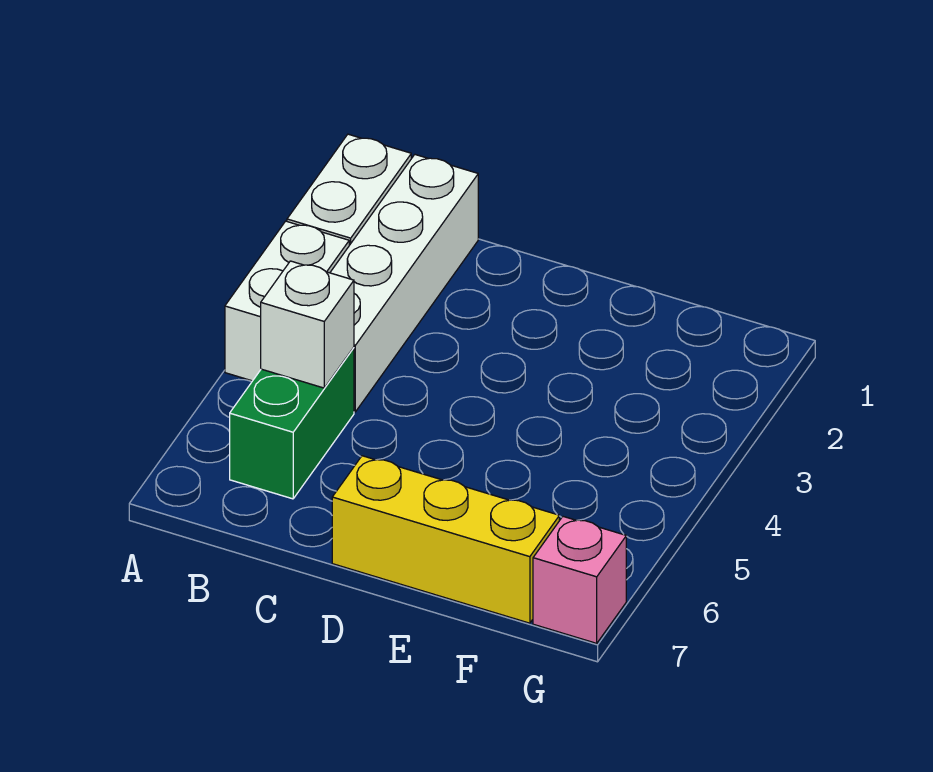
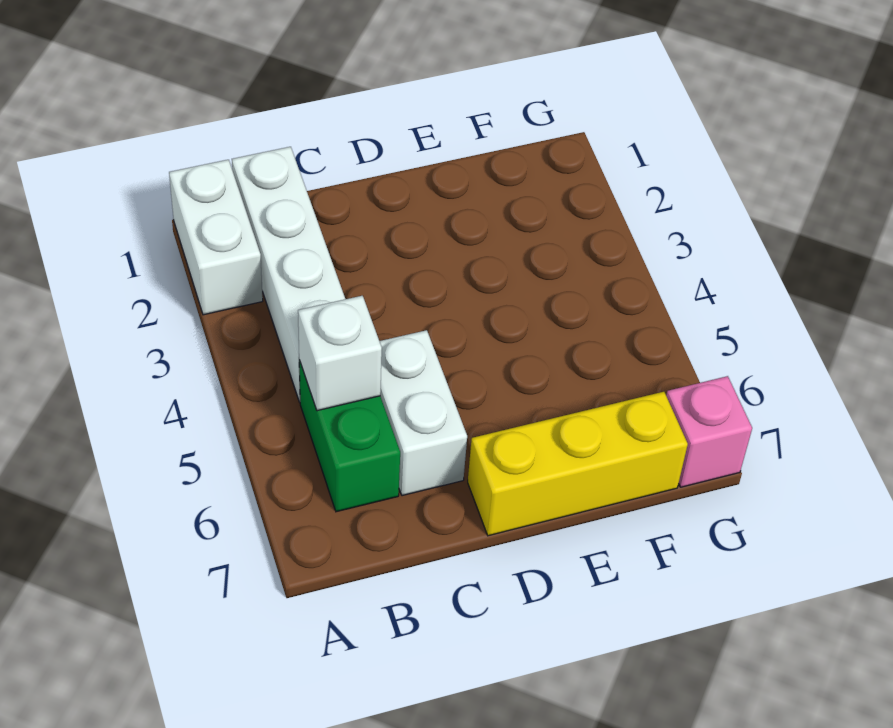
white brick A3:A4 level 1 -> white brick C5:C6 level 1

